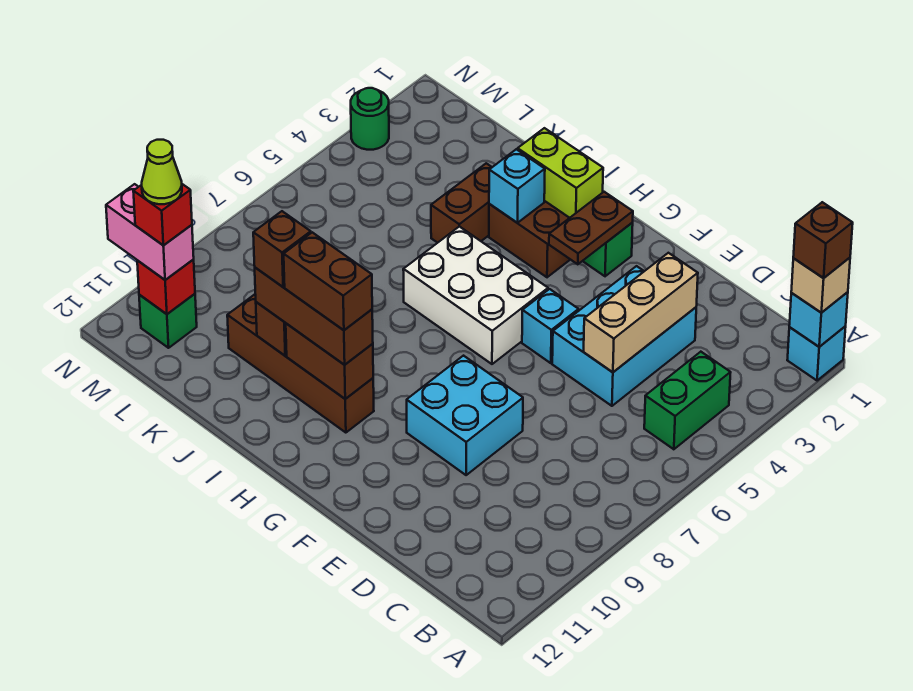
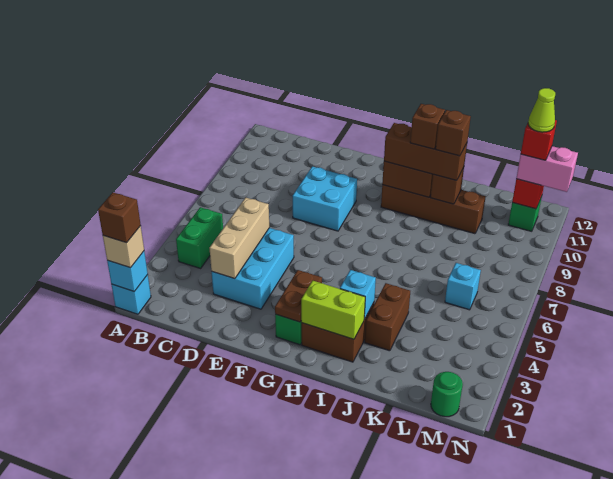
cyan brick F5 level 1 -> cyan brick L6 level 1
white brick G5:I6 level 1 -> none
brown brick H10:I10 level 4 -> brown brick I10 level 4
green round brick N3 level 1 -> green round brick M1 level 1

